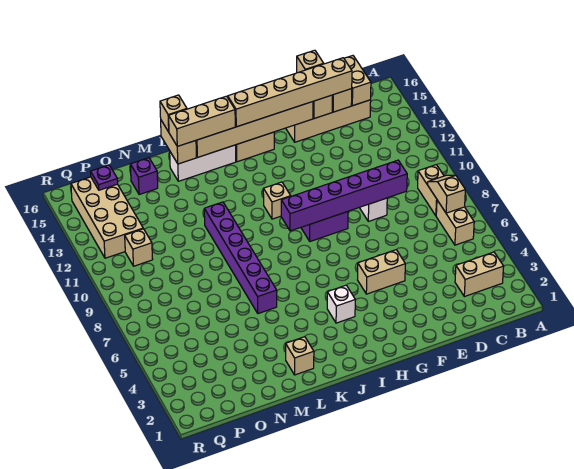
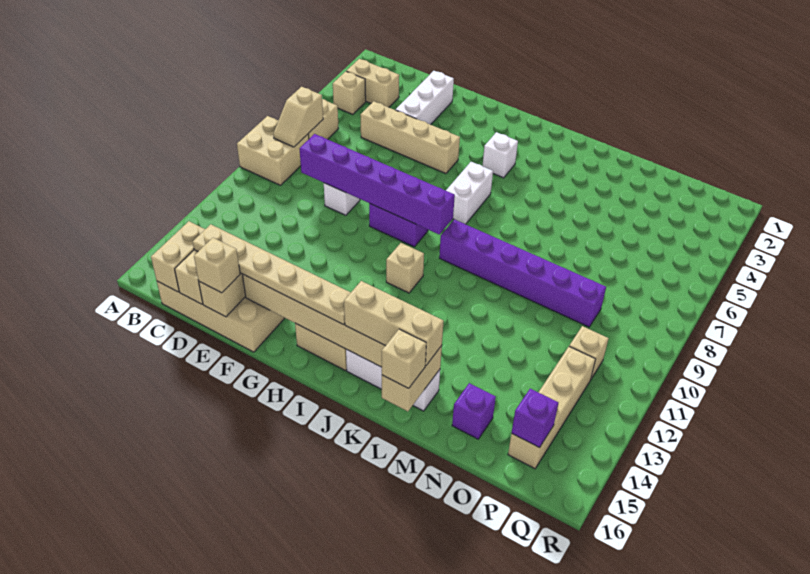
tan brick B8:B9 level 1 -> tan brick A8:B9 level 1
tan brick D15:I15 level 3 -> tan plate D15:I15 level 3
none -> white brick E2:E4 level 1
tan brick F5:G5 level 1 -> tan brick D5:G5 level 1
none -> white brick I6:I7 level 1
tan brick L2 level 1 -> tan brick B4 level 1
purple brick L6:L11 level 1 -> purple brick J9:O9 level 1
tan brick P12:Q15 level 1 -> tan brick P12:P15 level 1
purple plate P15 level 2 -> purple brick P15 level 2

